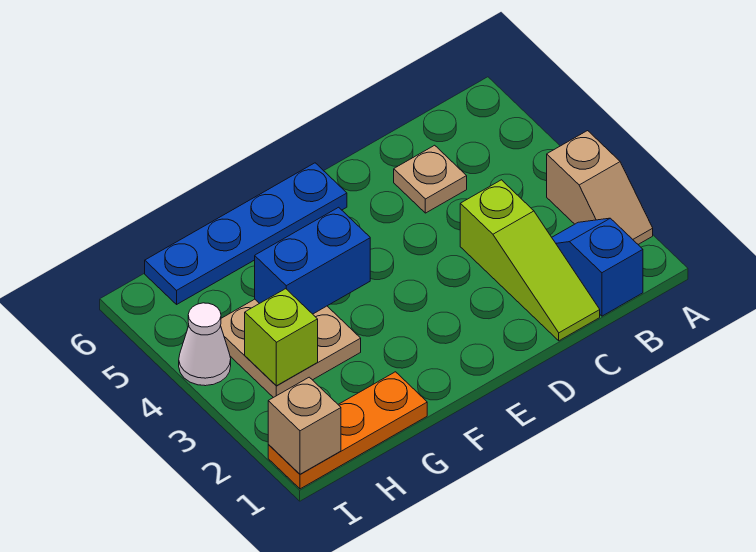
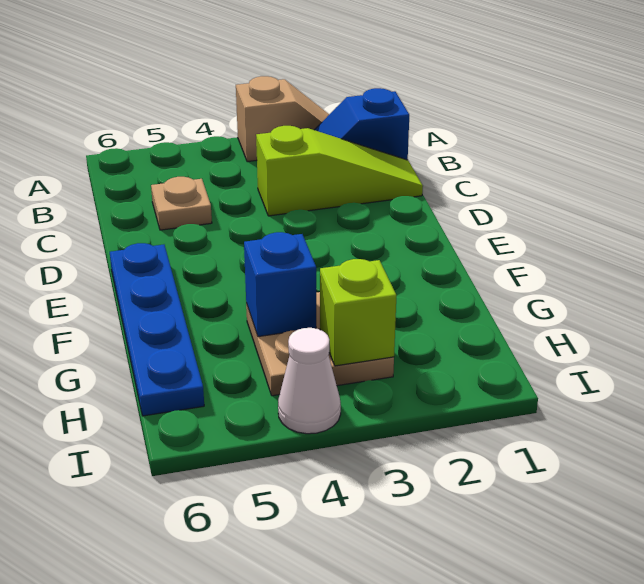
blue brick F4:G4 level 2 -> blue brick G4 level 2
orange plate G1:I1 level 1 -> none
tan brick I1 level 2 -> none

